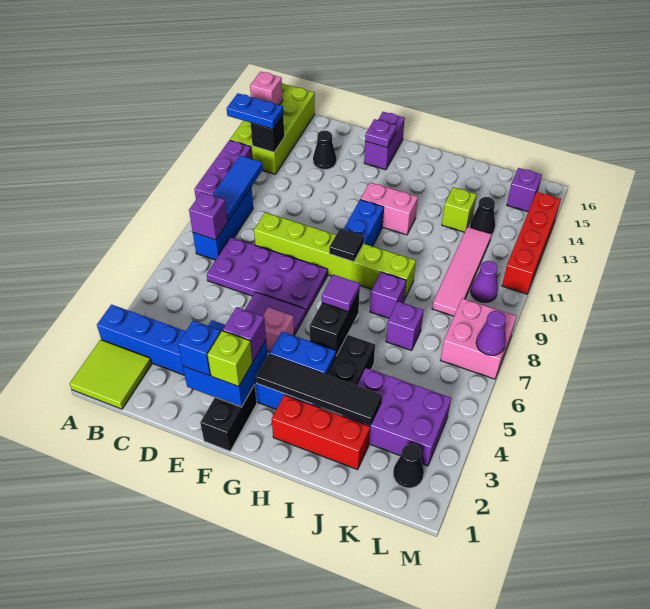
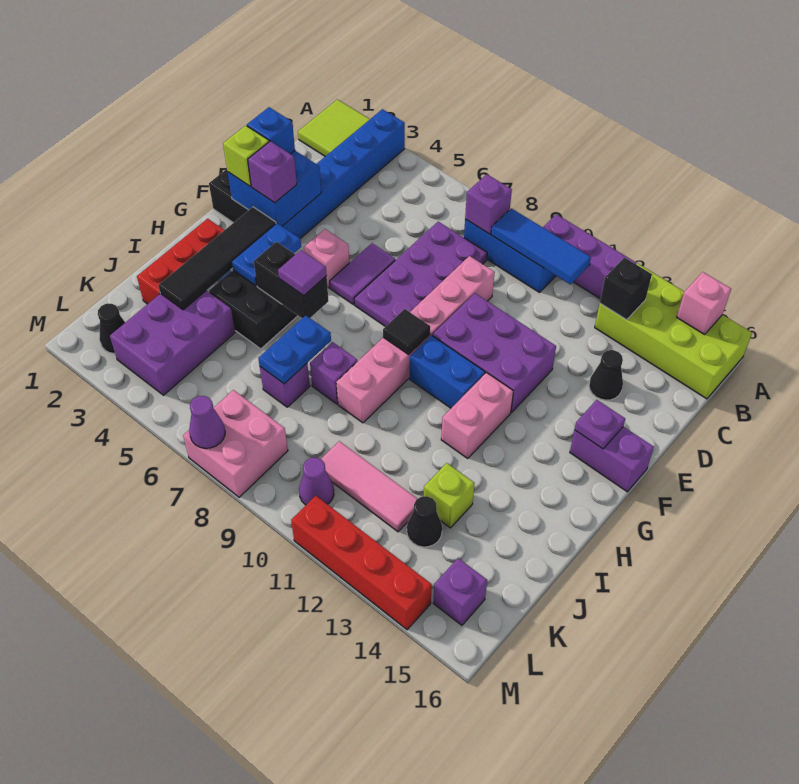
blue plate A13:B13 level 3 -> blue plate I7:J7 level 2
lime brick D9:I9 level 1 -> pink brick D9:I9 level 1
none -> purple brick E10:F12 level 1
pink tile K9:K12 level 1 -> pink tile K10:K12 level 1

